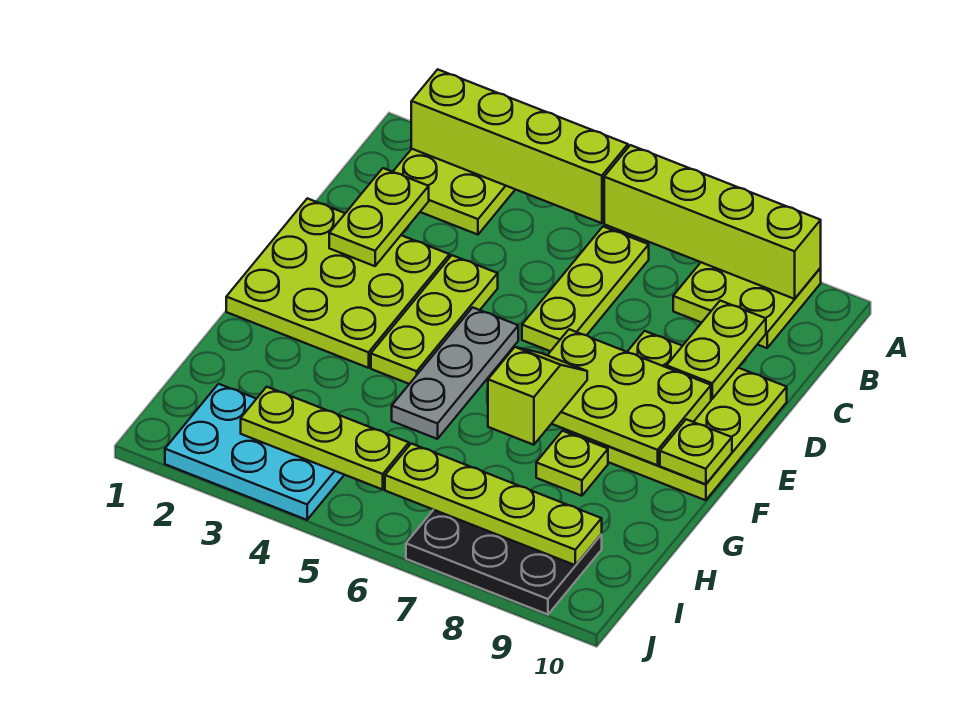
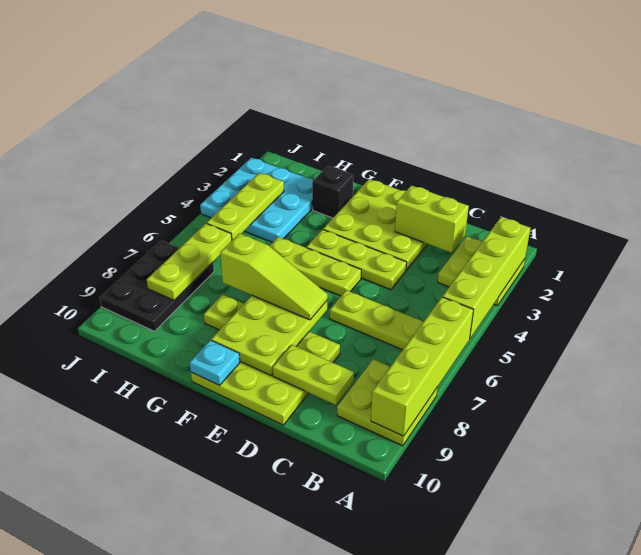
lime plate C2:D2 level 2 -> lime brick C2:D2 level 2
grey plate E5:G5 level 1 -> lime plate E5:G5 level 1
lime slope F7:G7 level 3 top G -> lime slope E7:G7 level 3 top G
lime plate F10 level 2 -> cyan plate F10 level 2
none -> black brick G2 level 1
cyan plate I2:J4 level 1 -> cyan plate H2:J4 level 1
lime plate I6:I9 level 2 -> lime plate I6:I8 level 2

